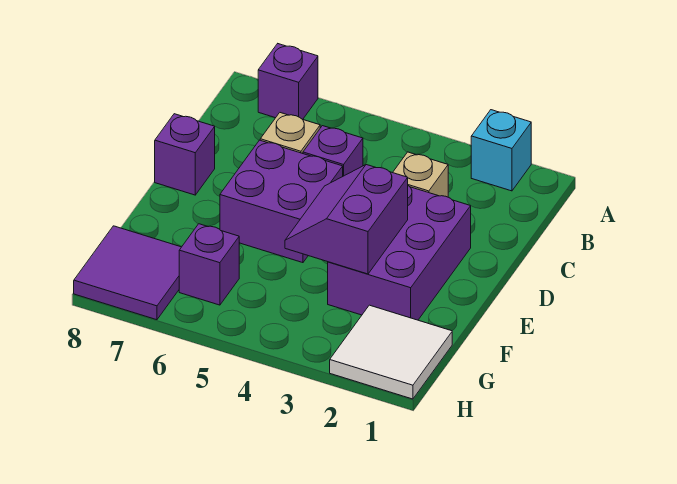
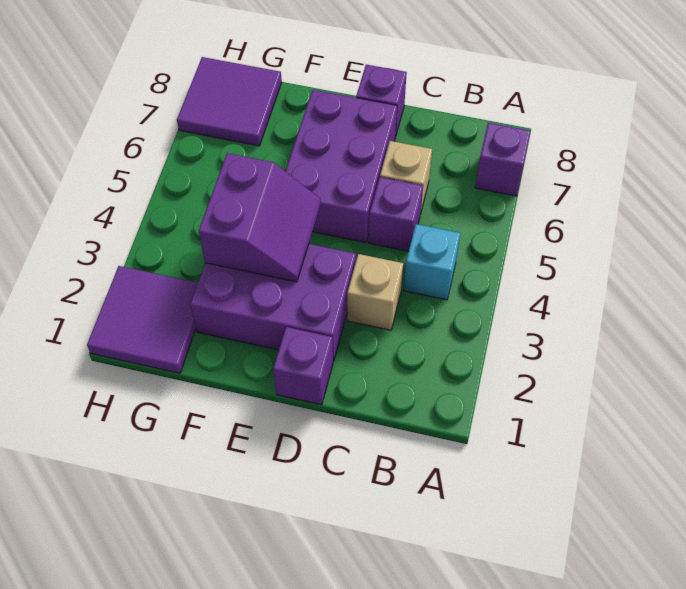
cyan brick A2 level 1 -> cyan brick B4 level 1
purple brick D5:E6 level 1 -> purple brick D5:E7 level 1
purple slope E3:F4 level 2 top 3 -> purple slope E3:F4 level 2 top F
white tile G1:H2 level 1 -> purple tile G1:H2 level 1
purple brick G6 level 1 -> purple brick D1 level 1

